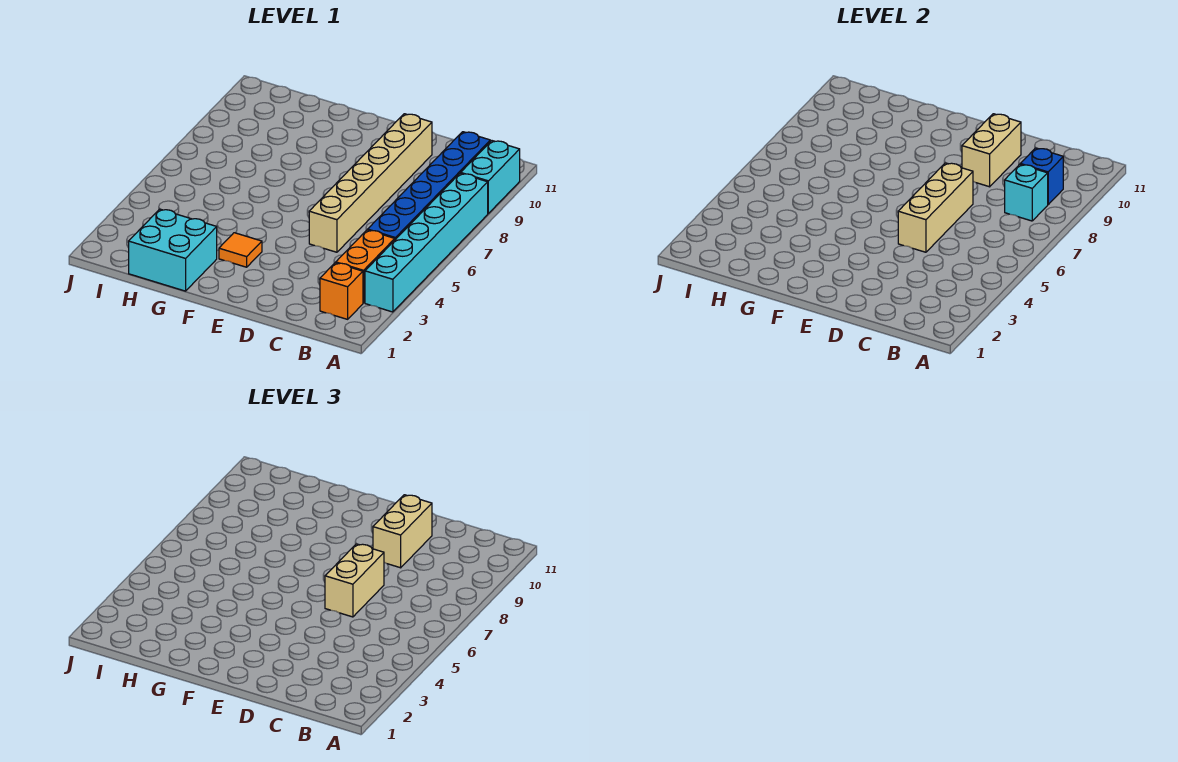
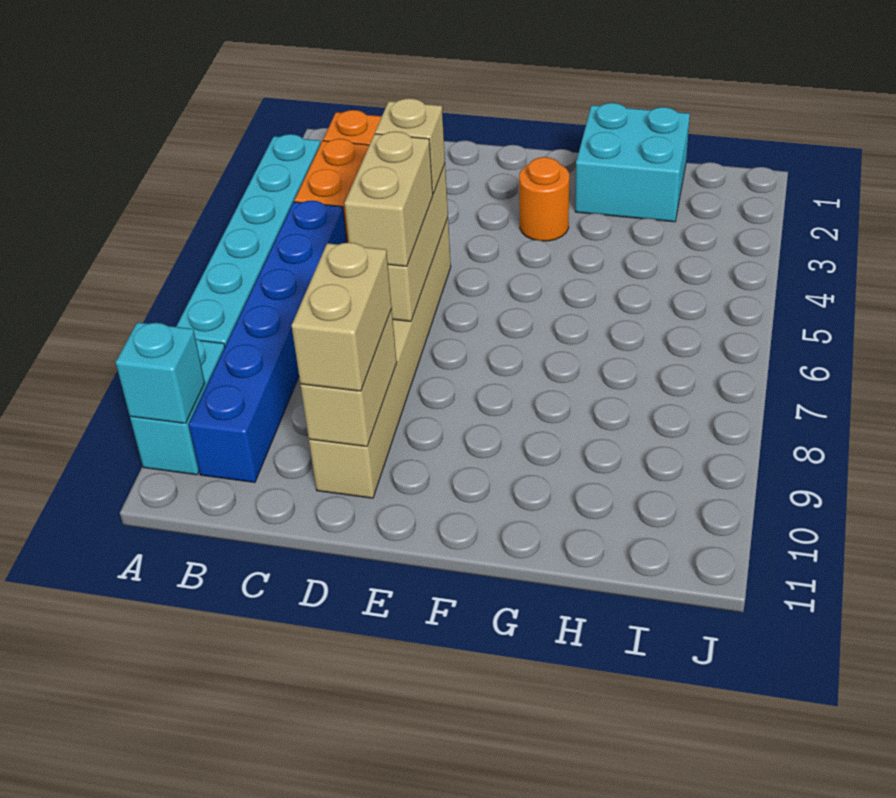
cyan brick B8 level 2 -> cyan brick A10 level 2
blue brick B9 level 2 -> none
none -> tan brick D5 level 3
orange tile F3 level 1 -> orange round brick F3 level 1

